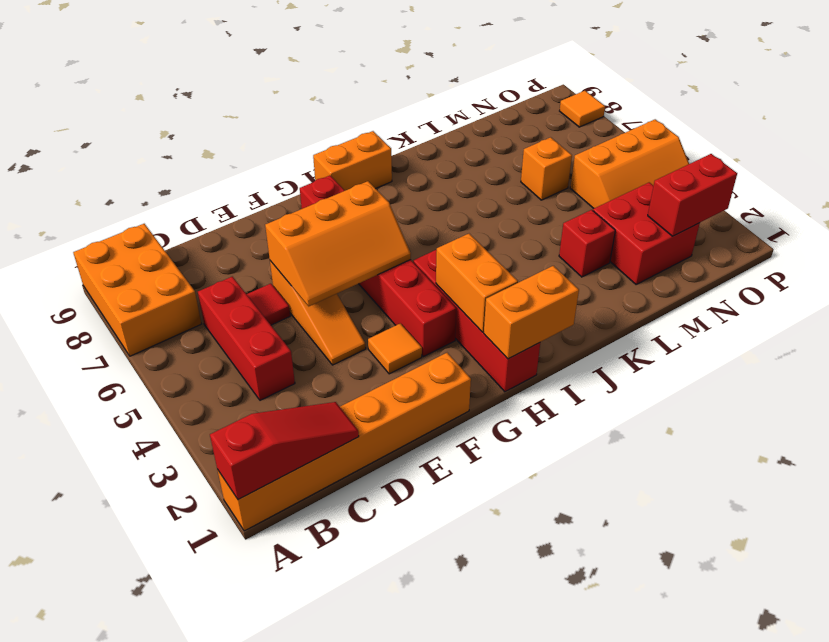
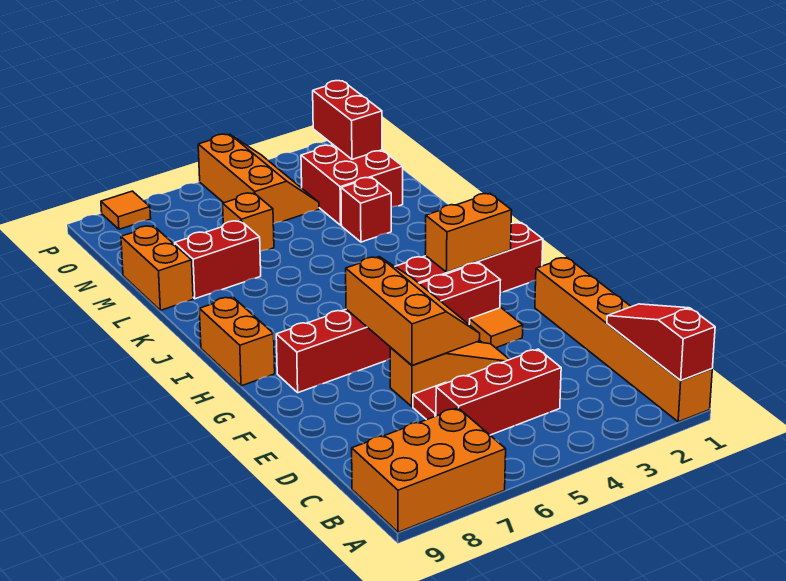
orange brick H1:I1 level 2 -> orange brick L9:M9 level 1
none -> red brick L7:L8 level 1

